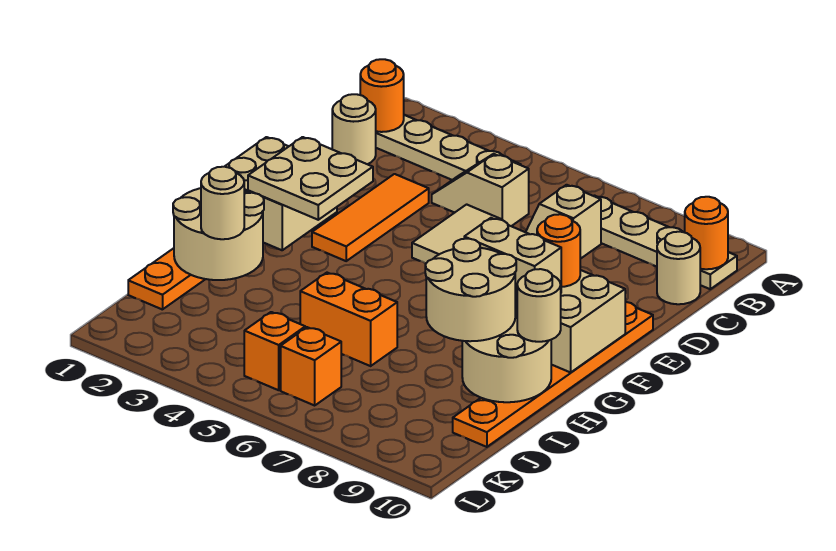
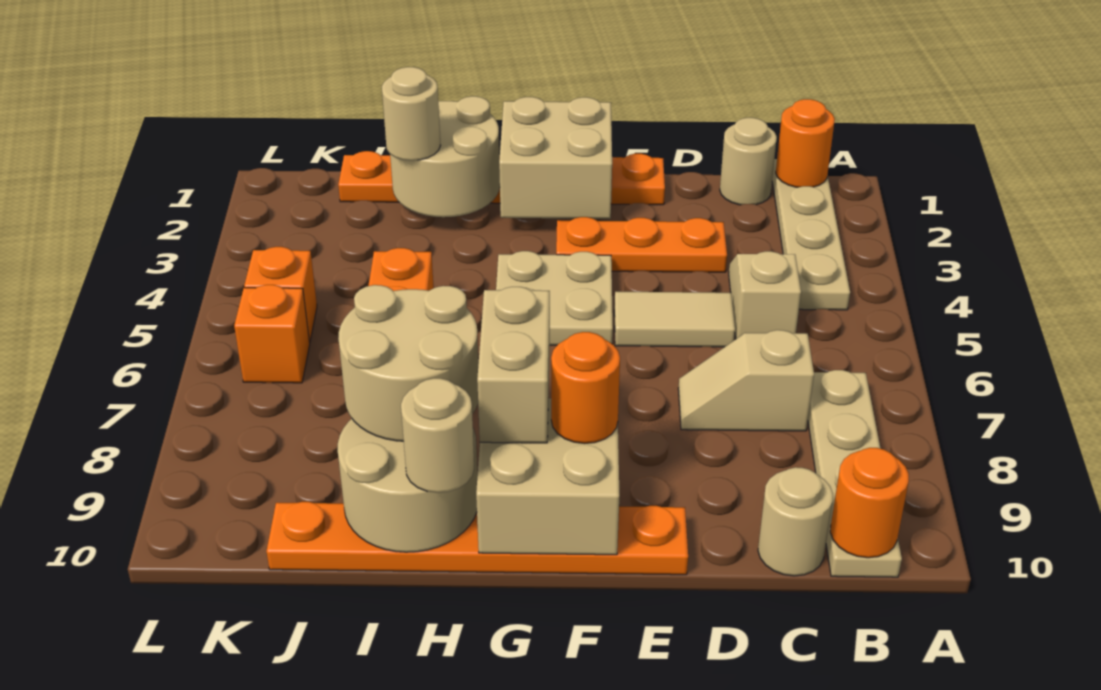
orange tile D3:F3 level 1 -> orange plate D3:F3 level 1
tan plate F2:G3 level 3 -> tan plate F4:G5 level 1

